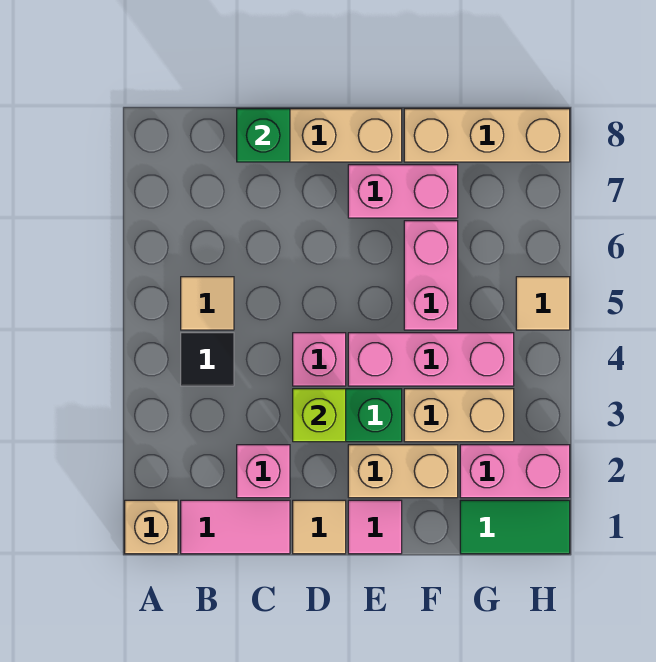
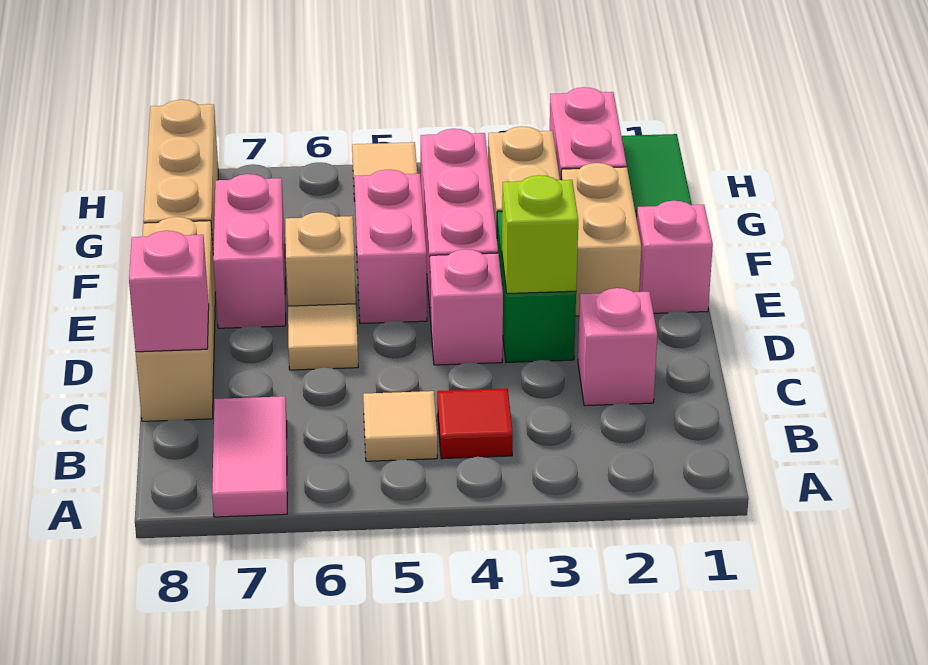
tan brick A1 level 1 -> tan brick E6 level 1
pink tile B1:C1 level 1 -> pink tile A7:B7 level 1
black tile B4 level 1 -> red tile B4 level 1
green brick C8 level 2 -> pink brick C8 level 2
tan tile D1 level 1 -> tan tile D6 level 1
pink tile E1 level 1 -> pink brick E1 level 1
pink brick F5:F6 level 1 -> pink brick E5:F5 level 1

